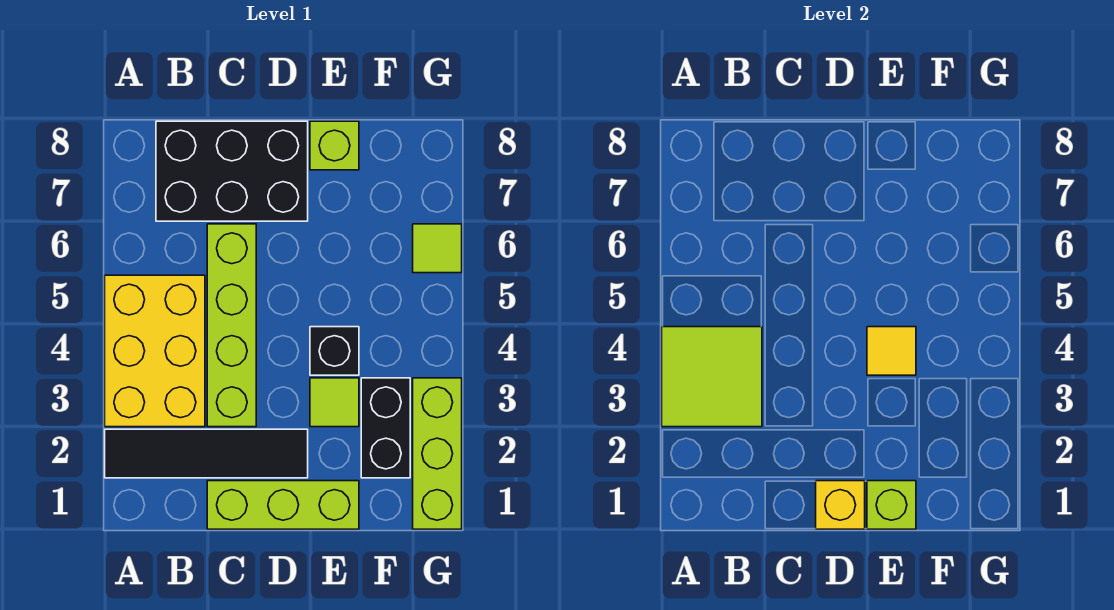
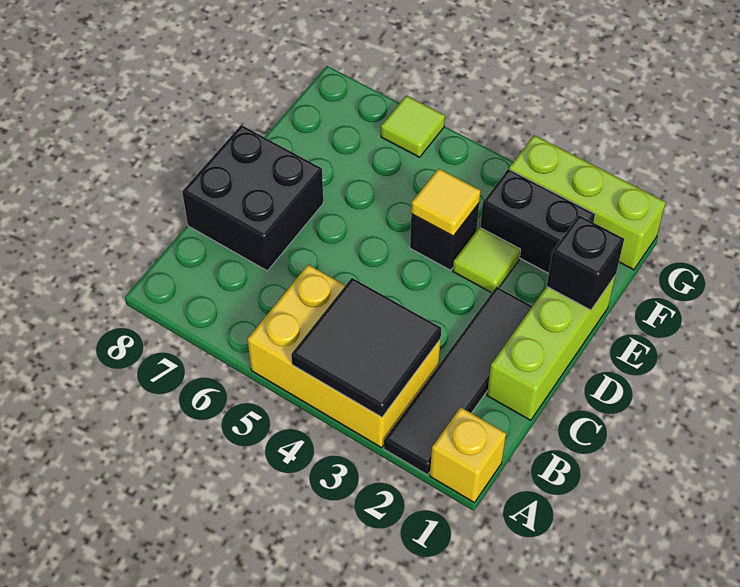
lime tile A3:B4 level 2 -> black tile A3:B4 level 2
black brick B7:D8 level 1 -> black brick C7:D8 level 1
lime brick C3:C6 level 1 -> none
yellow brick D1 level 2 -> yellow brick A1 level 1
lime brick E1 level 2 -> black brick E1 level 2
lime brick E8 level 1 -> none

